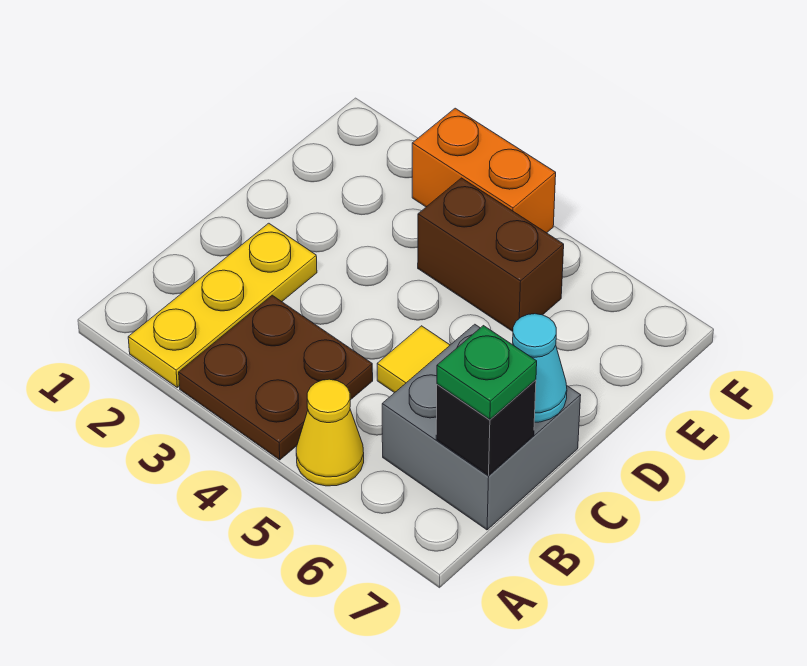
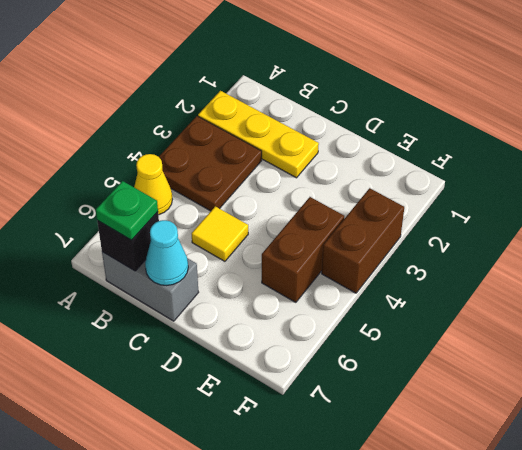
grey brick B6:C7 level 1 -> grey brick B7:C7 level 1
orange brick F3:F4 level 1 -> brown brick F3:F4 level 1

